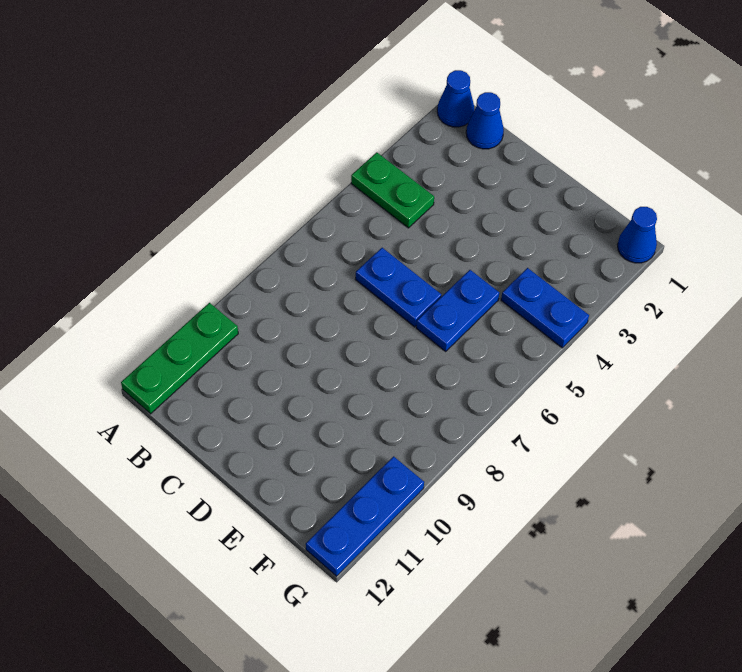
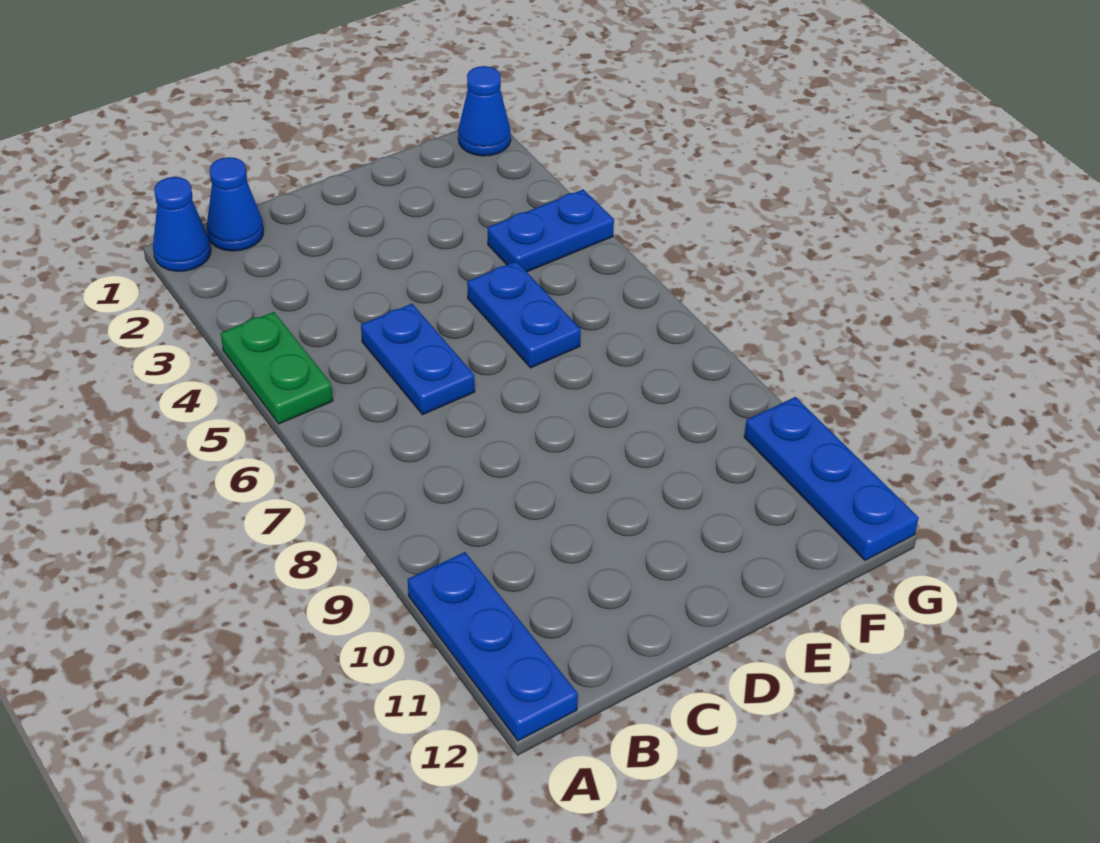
green plate A4:B4 level 1 -> green plate A4:A5 level 1
green plate A10:A12 level 1 -> blue plate A10:A12 level 1
blue plate C6:D6 level 1 -> blue plate C5:C6 level 1

